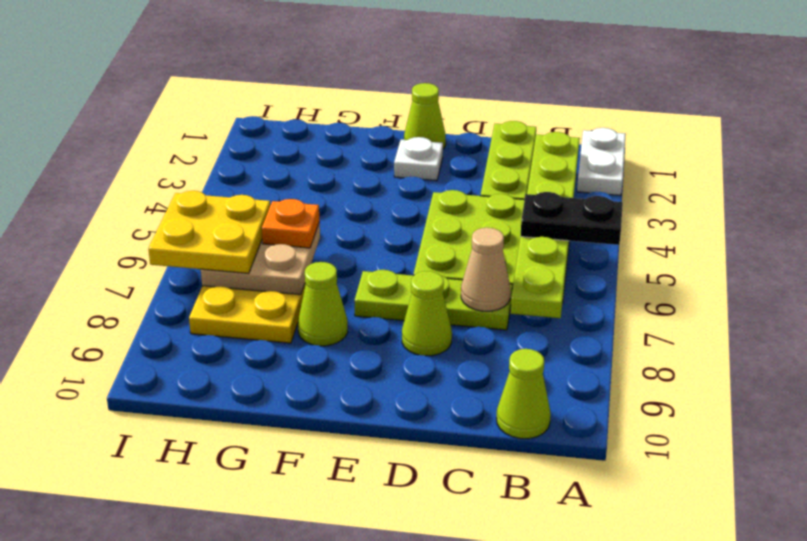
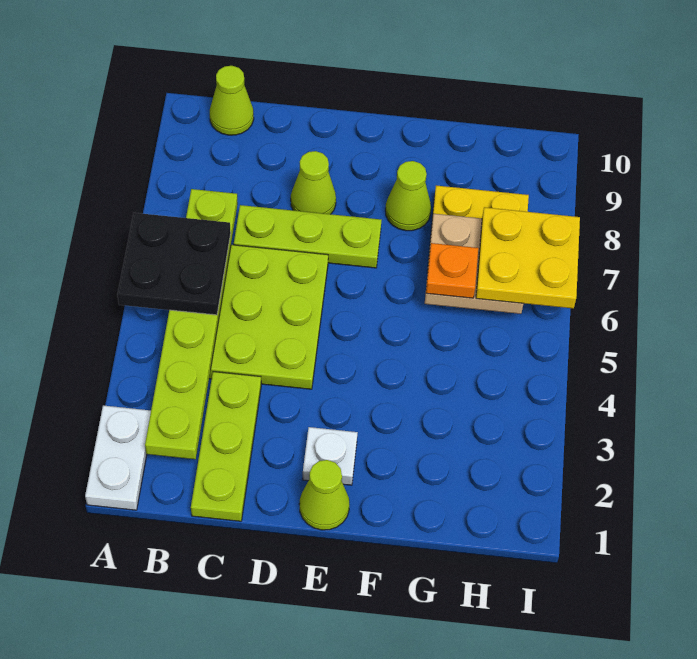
black plate A5:B5 level 3 -> black plate A5:B6 level 3
tan cone C7 level 2 -> none

